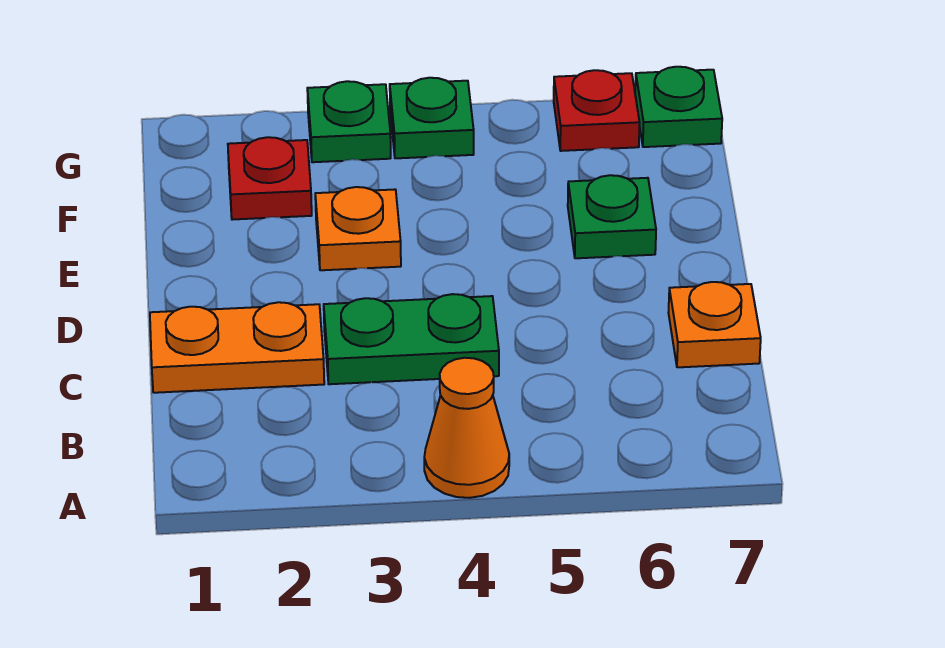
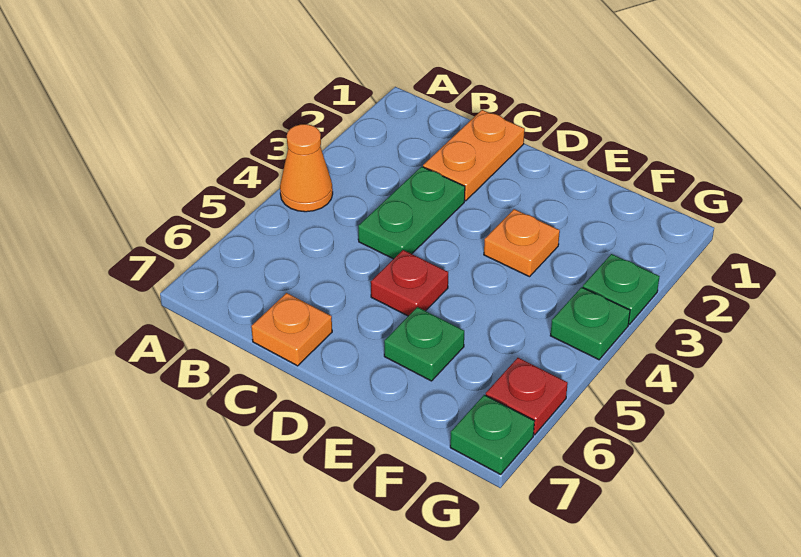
red plate F2 level 1 -> red plate D5 level 1

